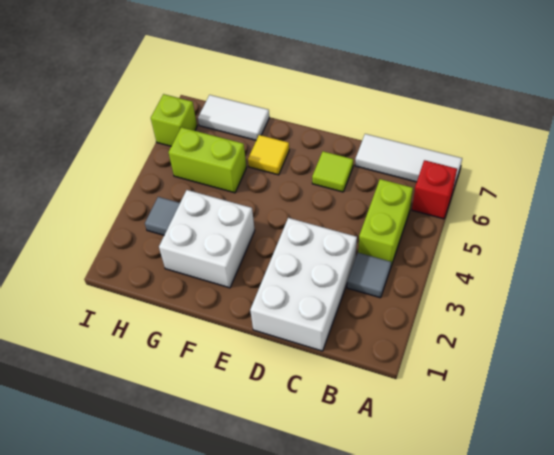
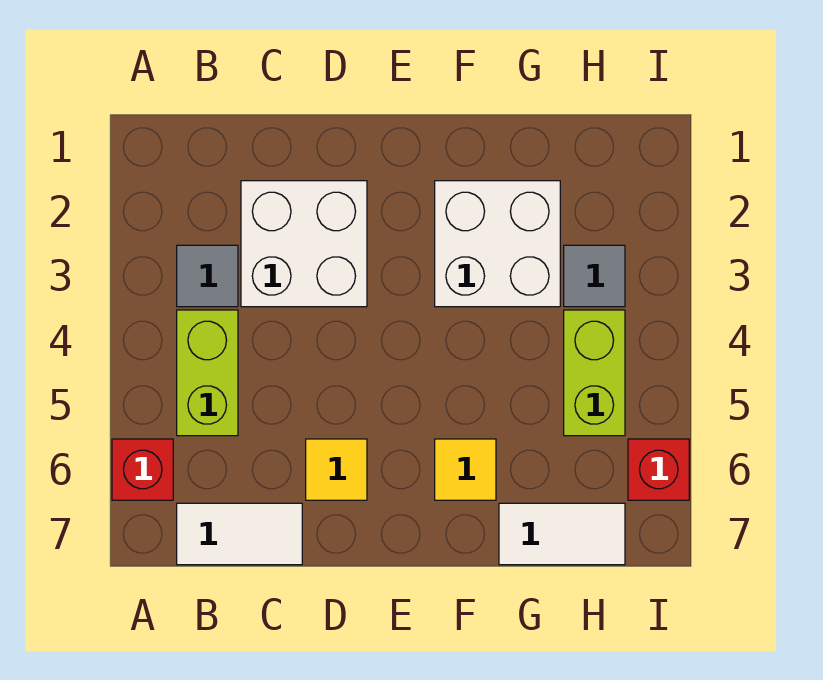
white tile A7:C7 level 1 -> white tile B7:C7 level 1
white brick C1:D3 level 1 -> white brick C2:D3 level 1
lime tile D6 level 1 -> yellow tile D6 level 1
lime brick G5:H5 level 1 -> lime brick H4:H5 level 1
lime brick I6 level 1 -> red brick I6 level 1

